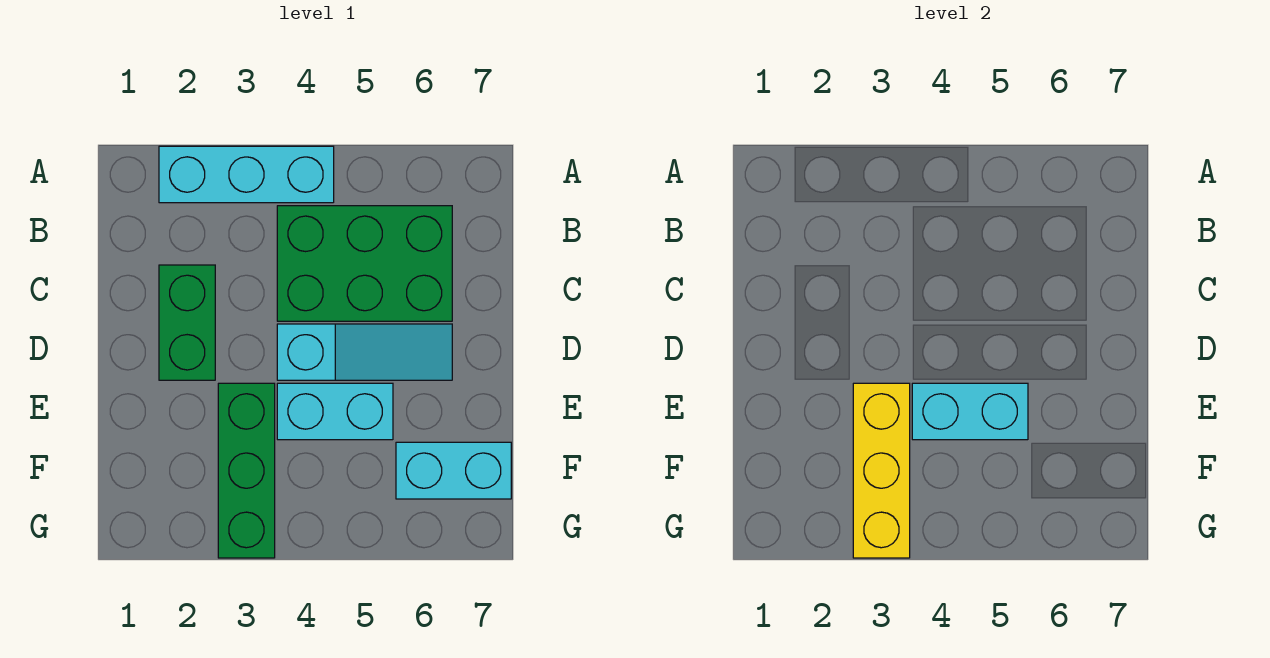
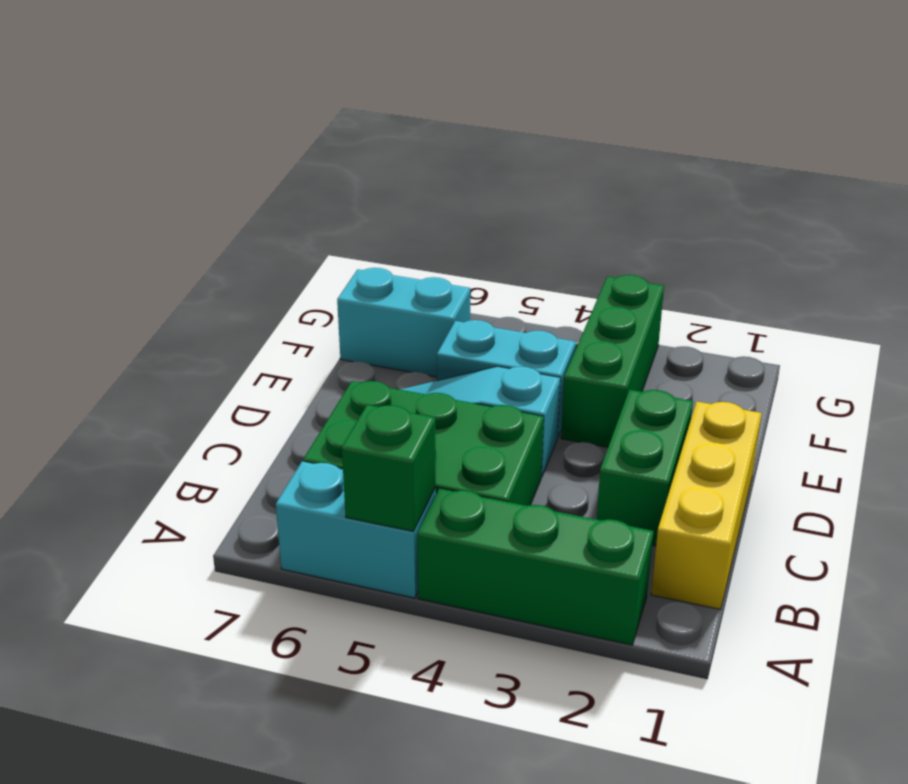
cyan brick A2:A4 level 1 -> green brick A2:A4 level 1
none -> green brick A5 level 2
yellow brick E3:G3 level 2 -> yellow brick B1:D1 level 1
cyan brick E4:E5 level 2 -> cyan brick A5:A6 level 1

